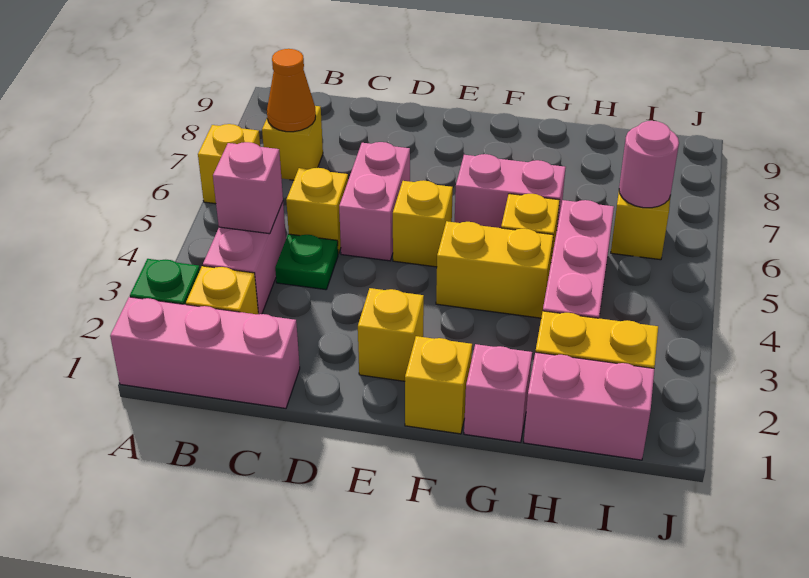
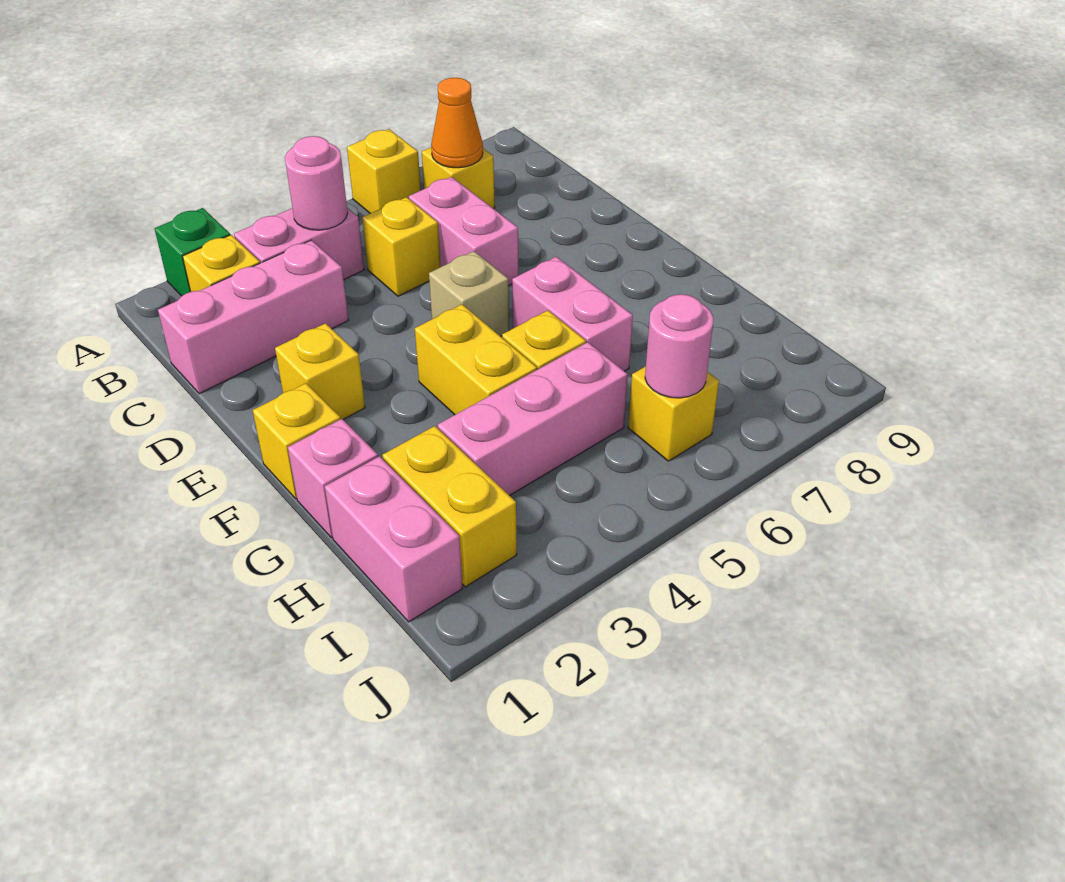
pink brick A1:C1 level 1 -> pink brick C1:C3 level 1
pink brick B4 level 2 -> pink round brick B4 level 2
green plate C4 level 1 -> none
pink brick D5:D6 level 1 -> pink brick C6:D6 level 1
yellow brick E5 level 1 -> tan brick E5 level 1

